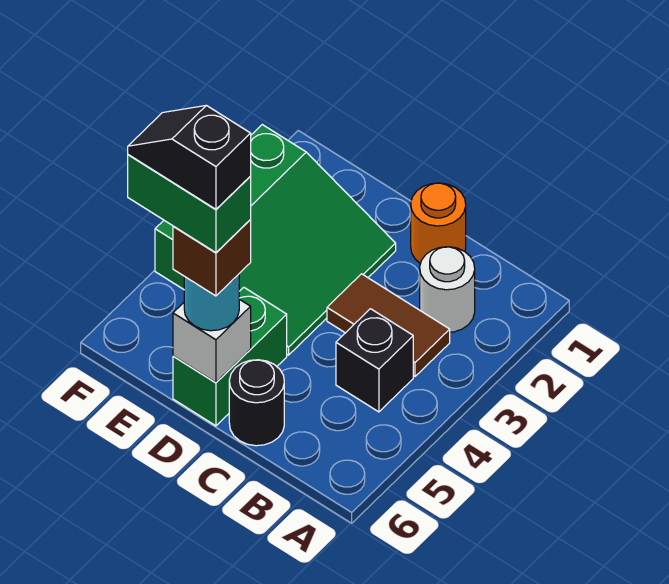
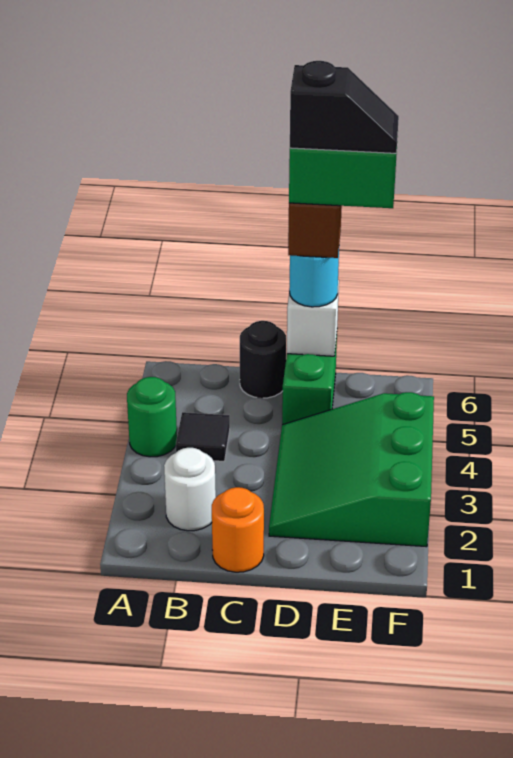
none -> green round brick A4 level 1
brown tile B3:C3 level 1 -> none
black brick B4 level 1 -> black tile B4 level 1

